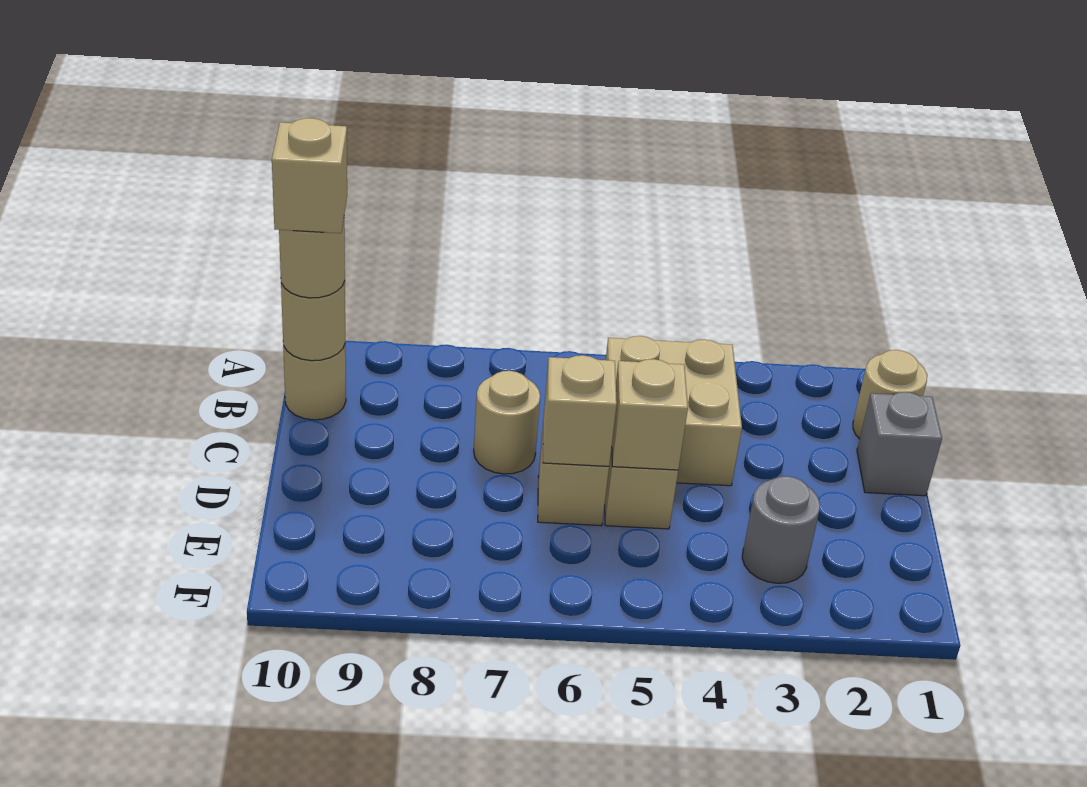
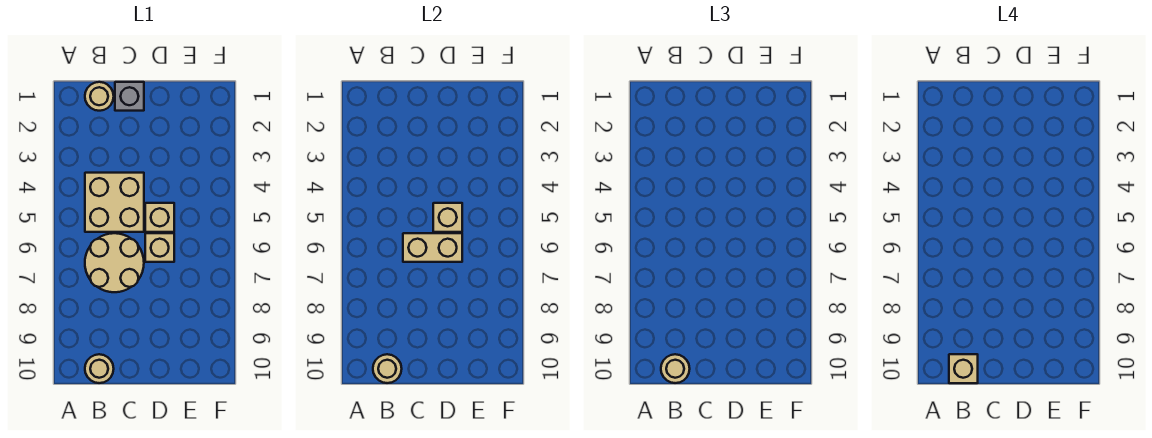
tan round brick C7 level 1 -> tan round brick B6:C7 level 1
tan brick D6 level 2 -> tan brick C6:D6 level 2
grey round brick E3 level 1 -> none

